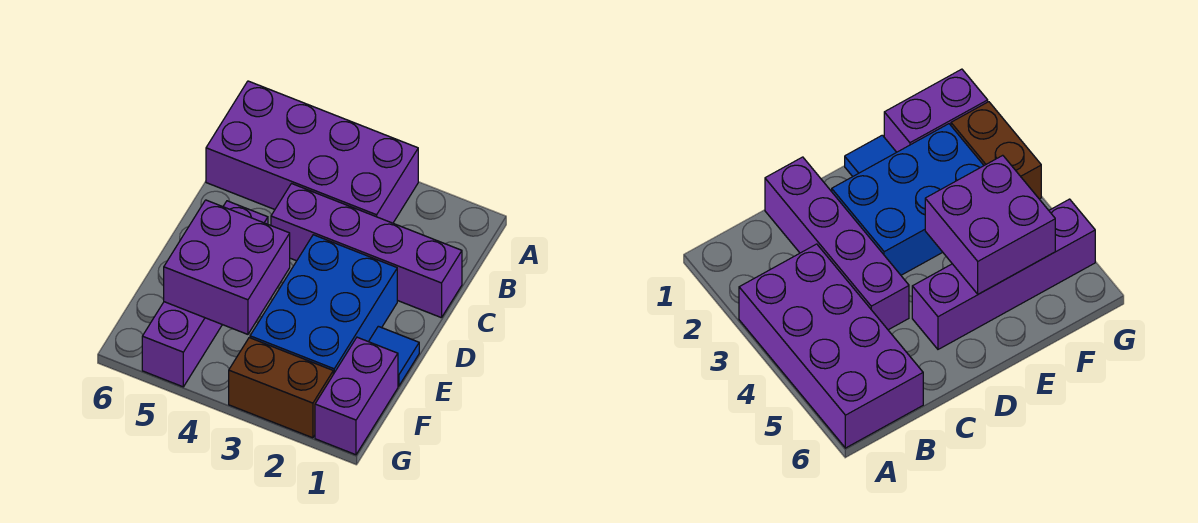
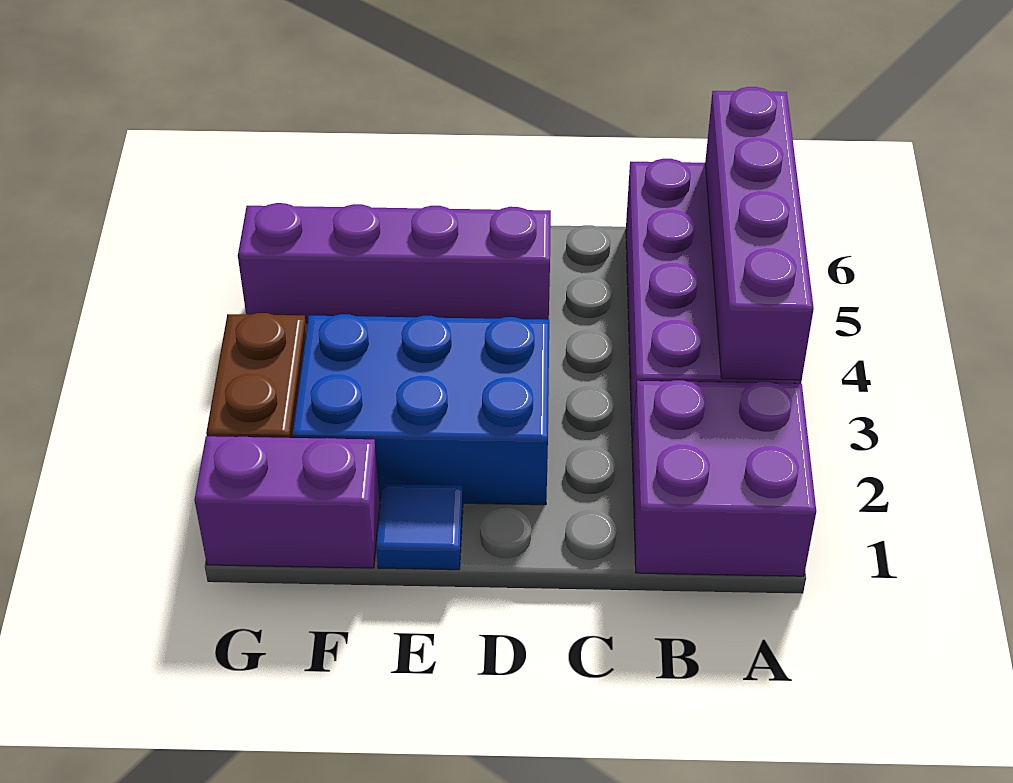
purple brick C1:C4 level 1 -> purple brick A3:A6 level 2
purple brick E4:F5 level 2 -> purple brick A1:B2 level 1

